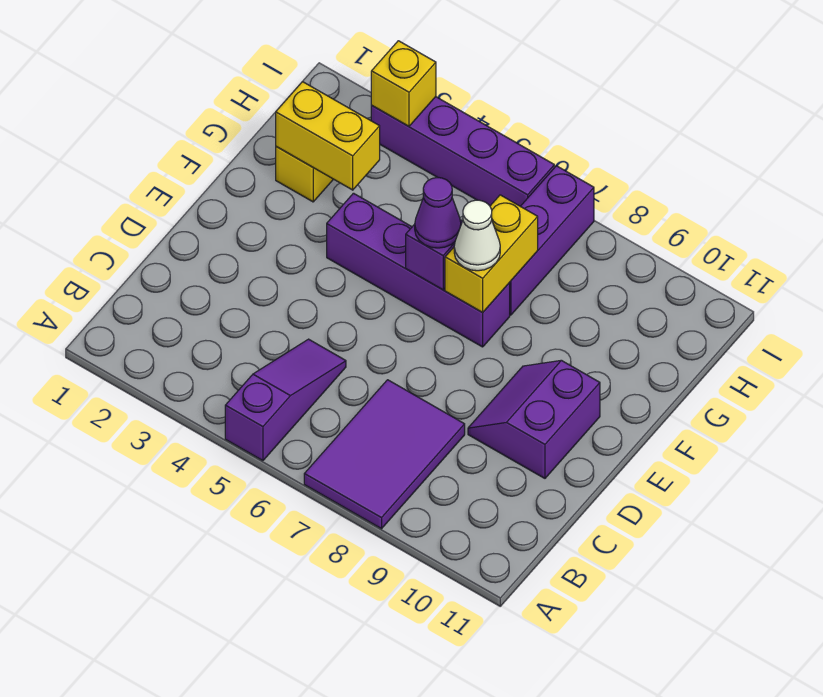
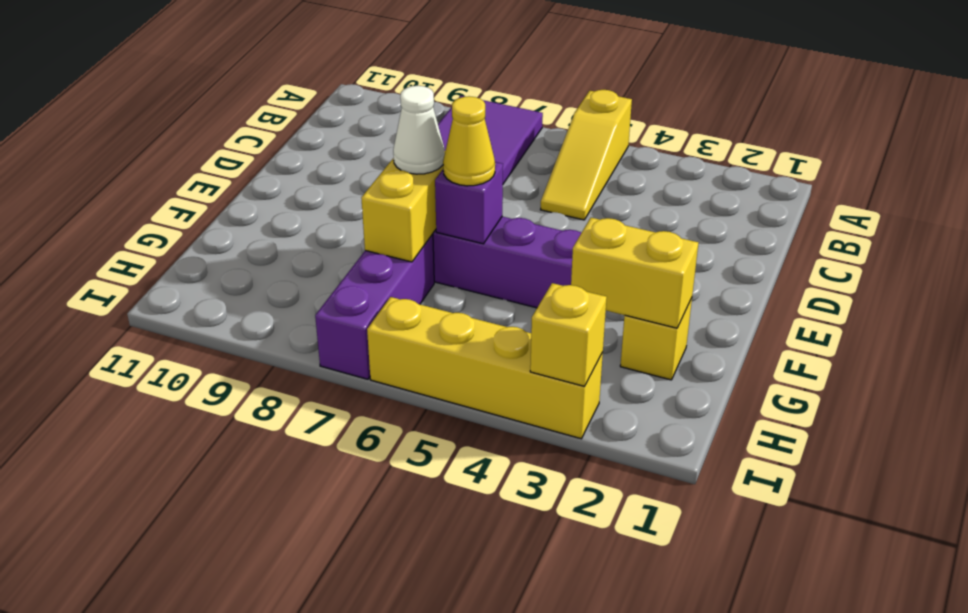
purple slope A5:C5 level 1 top A -> yellow slope A5:C5 level 1 top A
purple slope D9:E10 level 1 top 10 -> none
purple cone F6 level 3 -> yellow cone F6 level 3
purple brick I3:I6 level 1 -> yellow brick I3:I6 level 1

